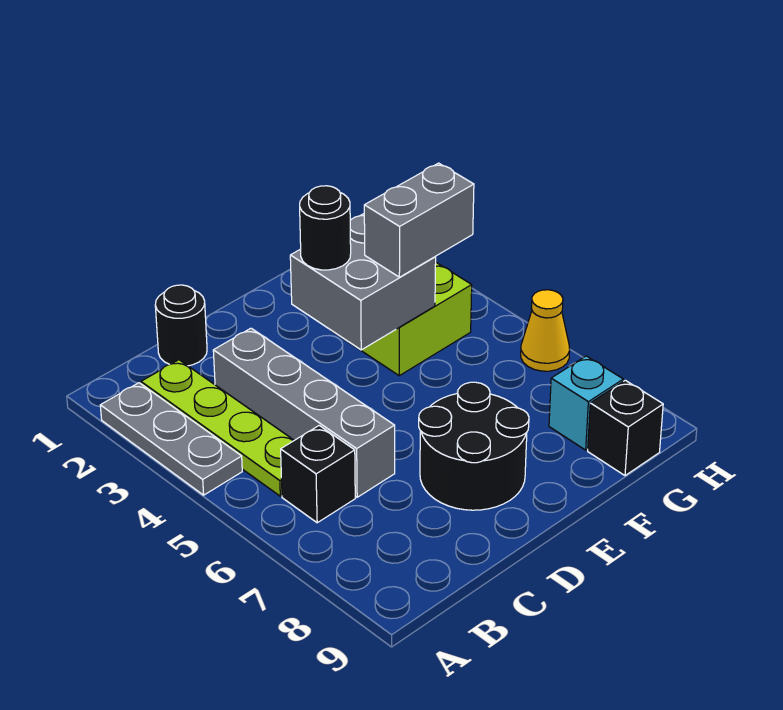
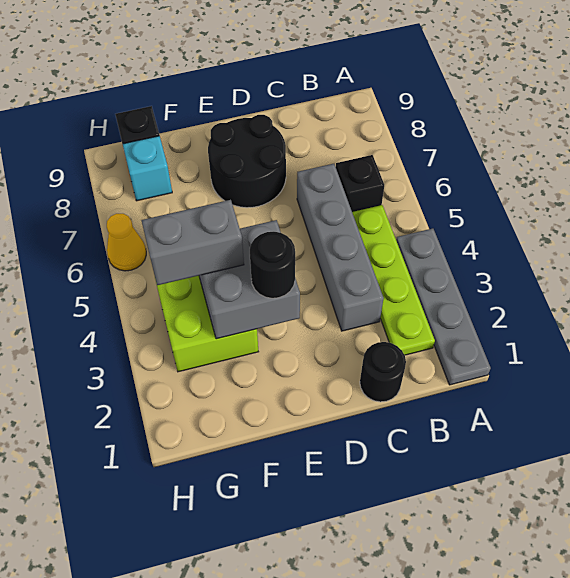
grey plate A2:A4 level 1 -> grey plate A1:A4 level 1

